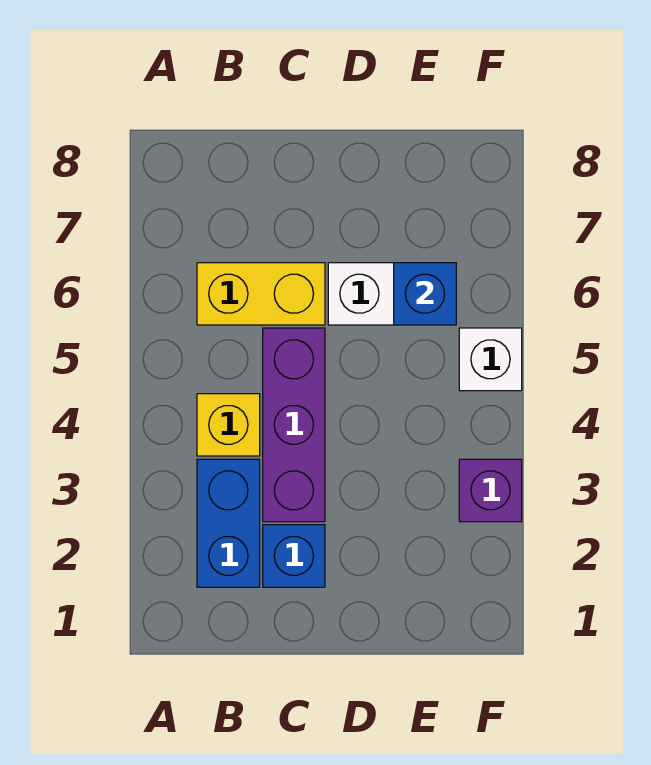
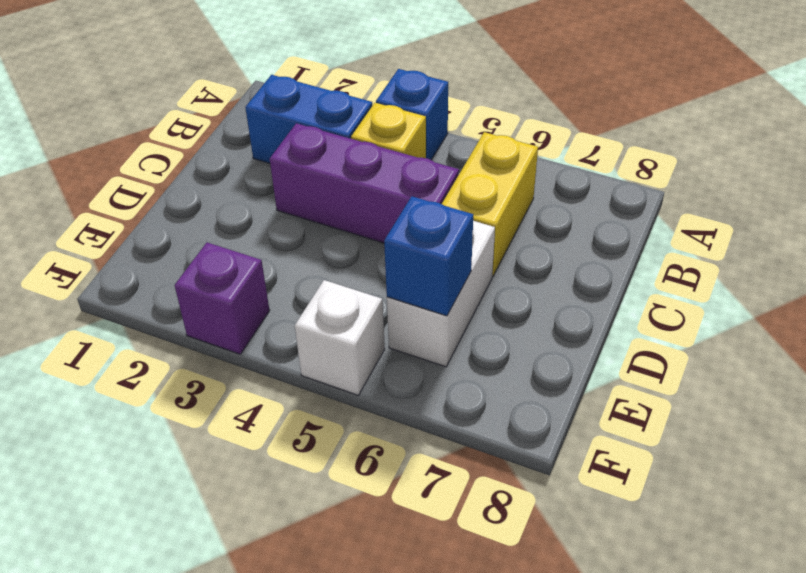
blue brick C2 level 1 -> blue brick A4 level 1

